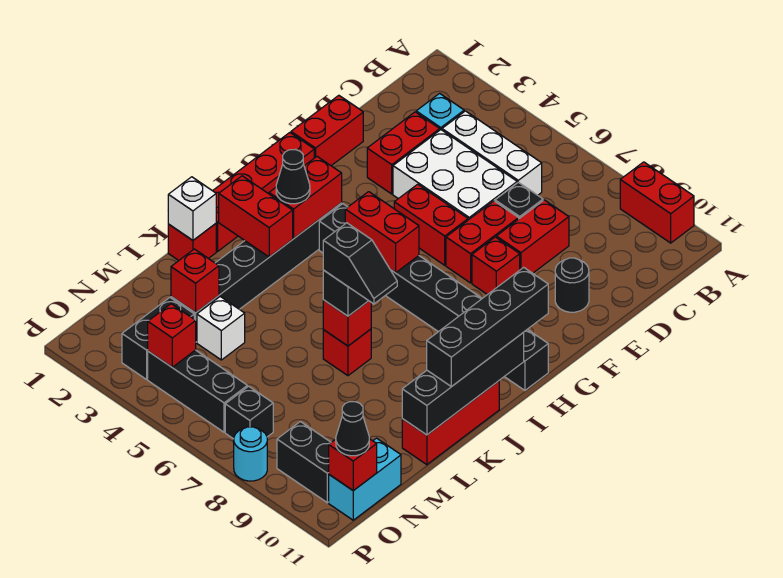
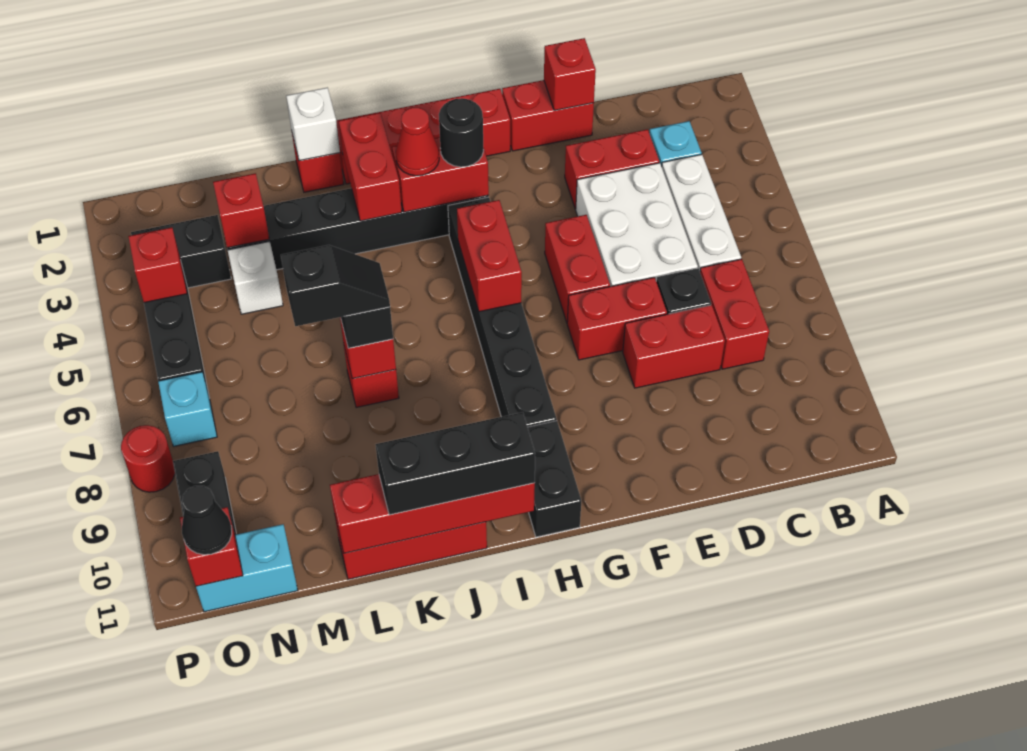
red brick A9:A10 level 1 -> red brick C7:C8 level 1
black round brick E10 level 1 -> black round brick H3 level 3
red brick F8 level 1 -> red brick E1 level 2
black brick H11:K11 level 3 -> black brick I11:K11 level 3
black cone I3 level 3 -> red cone I3 level 3
black brick I11:L11 level 2 -> red brick I11:L11 level 2
black slope K7:K8 level 4 top 7 -> black slope K7:L7 level 4 top L
black brick O7 level 1 -> cyan brick O7 level 1
cyan round brick P8 level 1 -> red round brick P8 level 1

